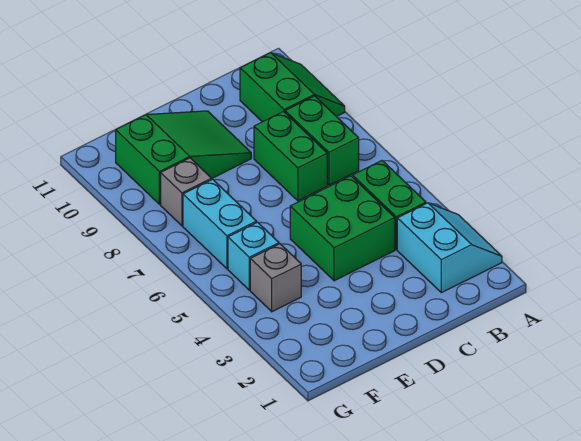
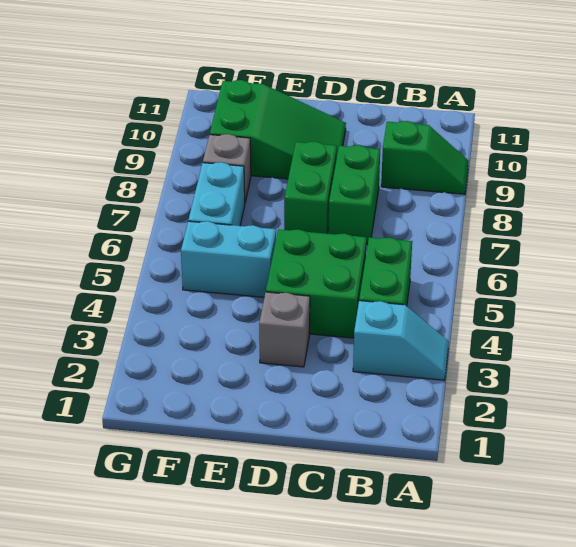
cyan slope A2:B3 level 1 top B -> cyan slope A3:B3 level 1 top B
green slope A9:B10 level 1 top B -> green slope A9:B9 level 1 top B
green brick B7:B8 level 1 -> green brick D7:D8 level 1
grey brick F4 level 1 -> grey brick D3 level 1
cyan brick F5 level 1 -> cyan brick E5:F5 level 1

